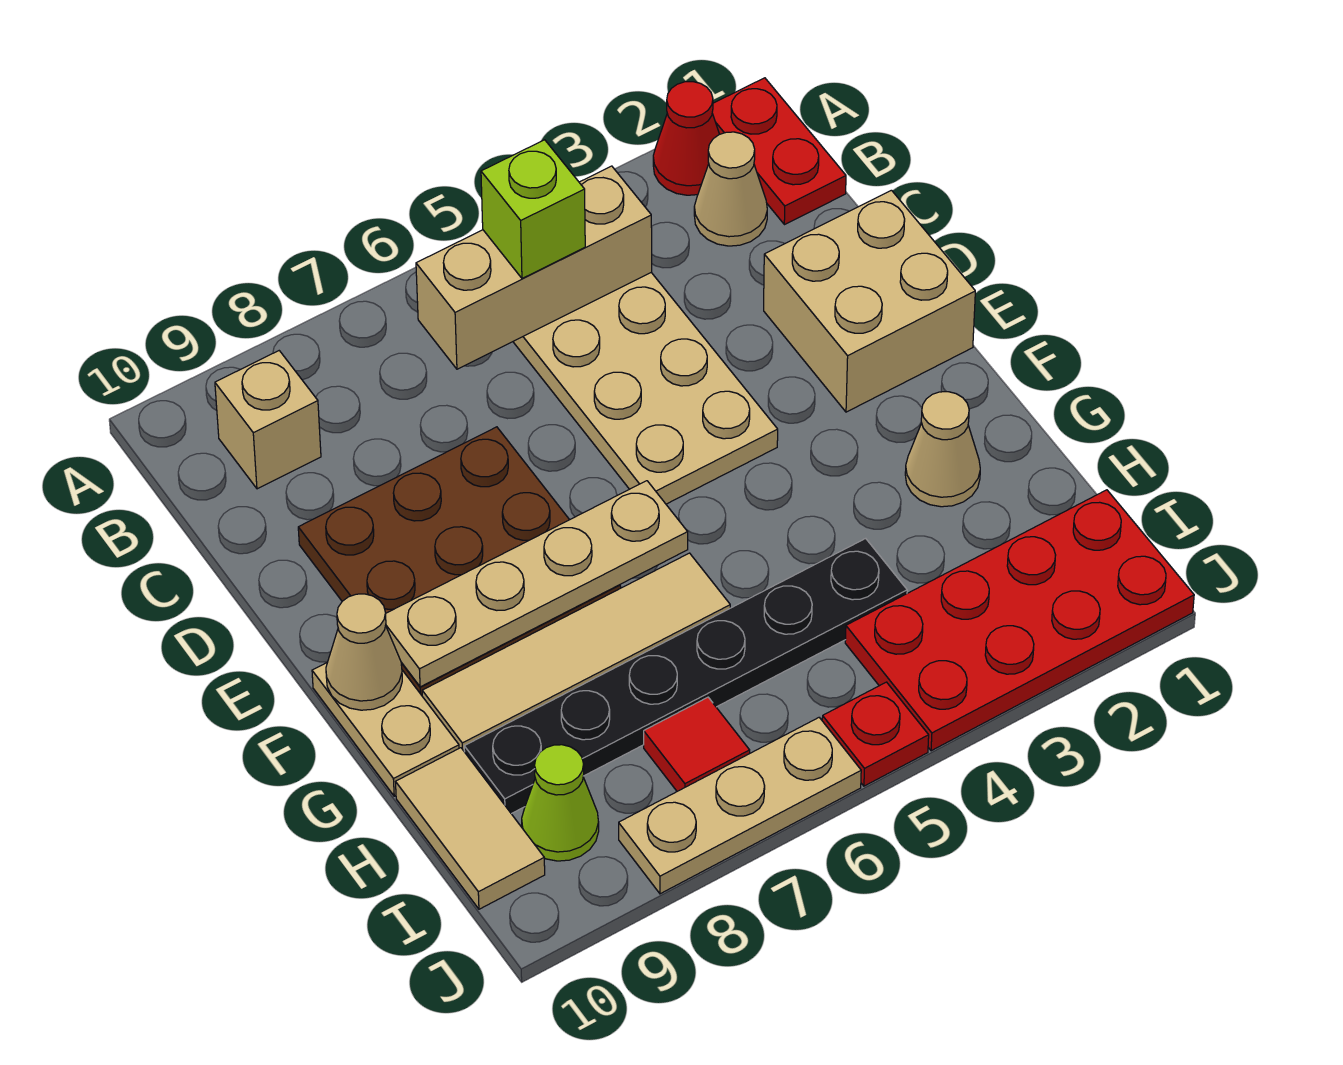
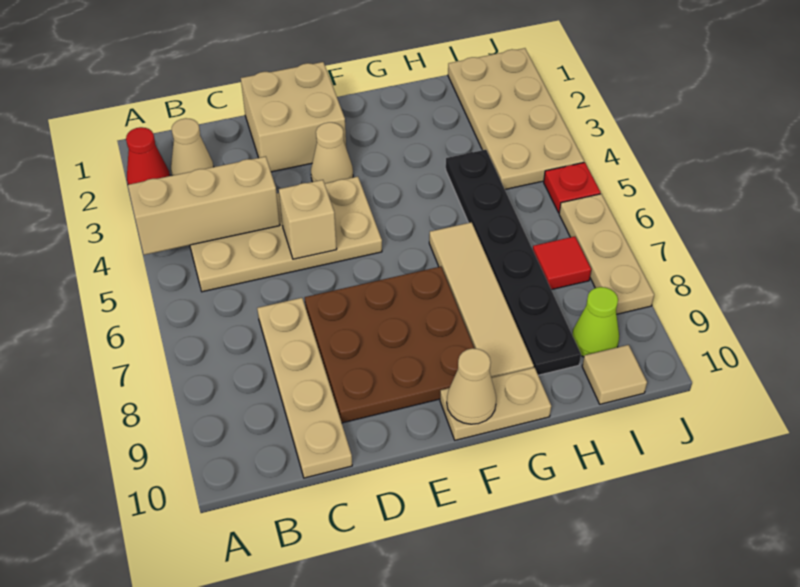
red plate A1:B1 level 1 -> none
tan brick B4:B6 level 2 -> tan brick A4:C4 level 2
lime brick B5 level 3 -> none
tan brick B9 level 1 -> tan brick D5 level 2
tan plate F6:F9 level 2 -> tan plate C7:C10 level 1
tan cone G2 level 1 -> tan cone E3 level 1
tan tile H10:I10 level 1 -> tan tile I10 level 1
red plate I1:J4 level 1 -> tan plate I1:J4 level 1

